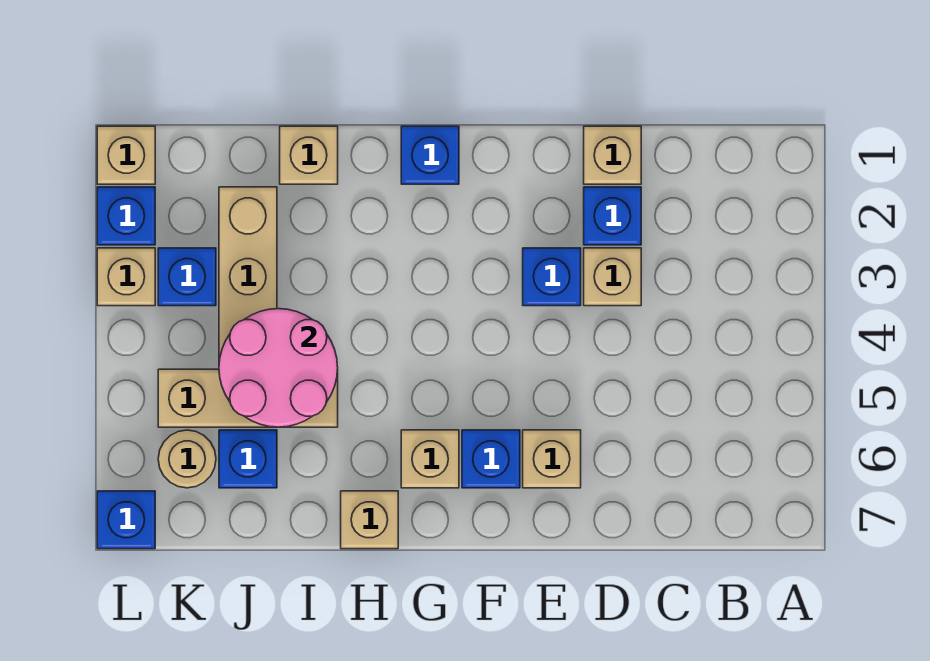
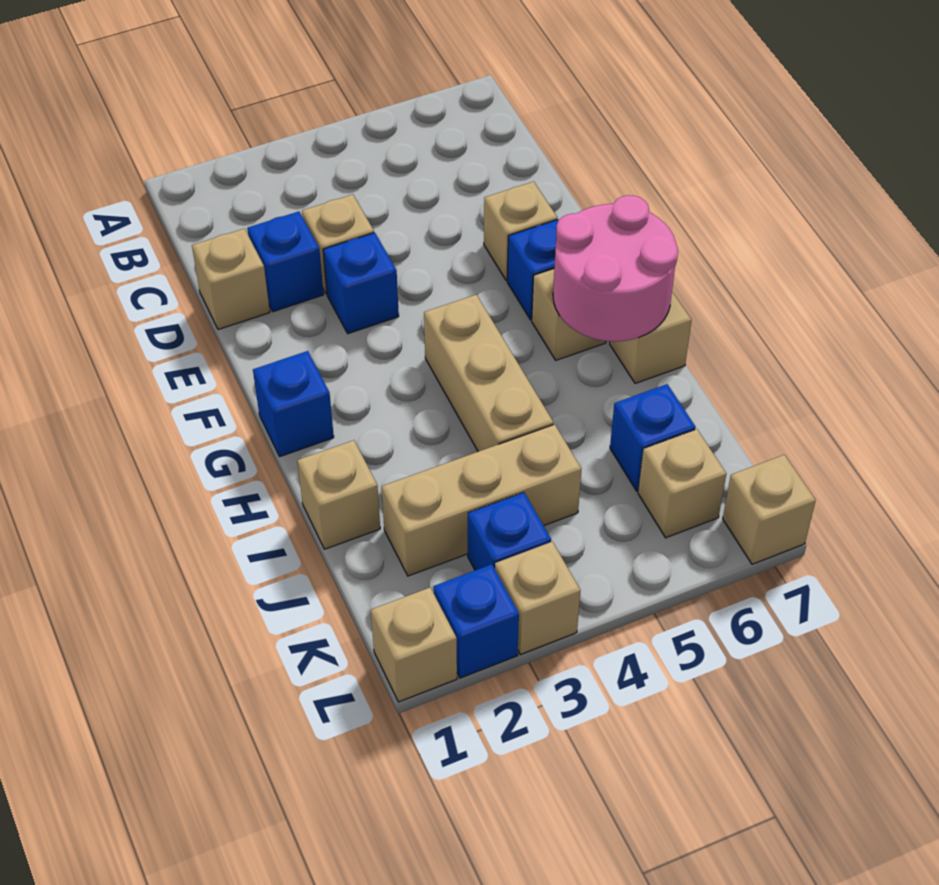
pink round brick I4:J5 level 2 -> pink round brick G6:H7 level 2
tan brick I5:K5 level 1 -> tan brick G4:I4 level 1
tan round brick K6 level 1 -> tan brick K6 level 1
blue brick L7 level 1 -> tan brick L7 level 1

